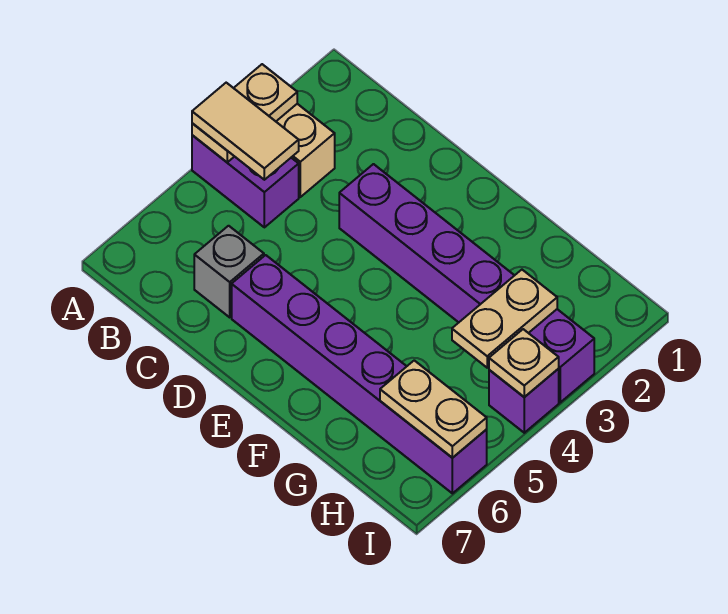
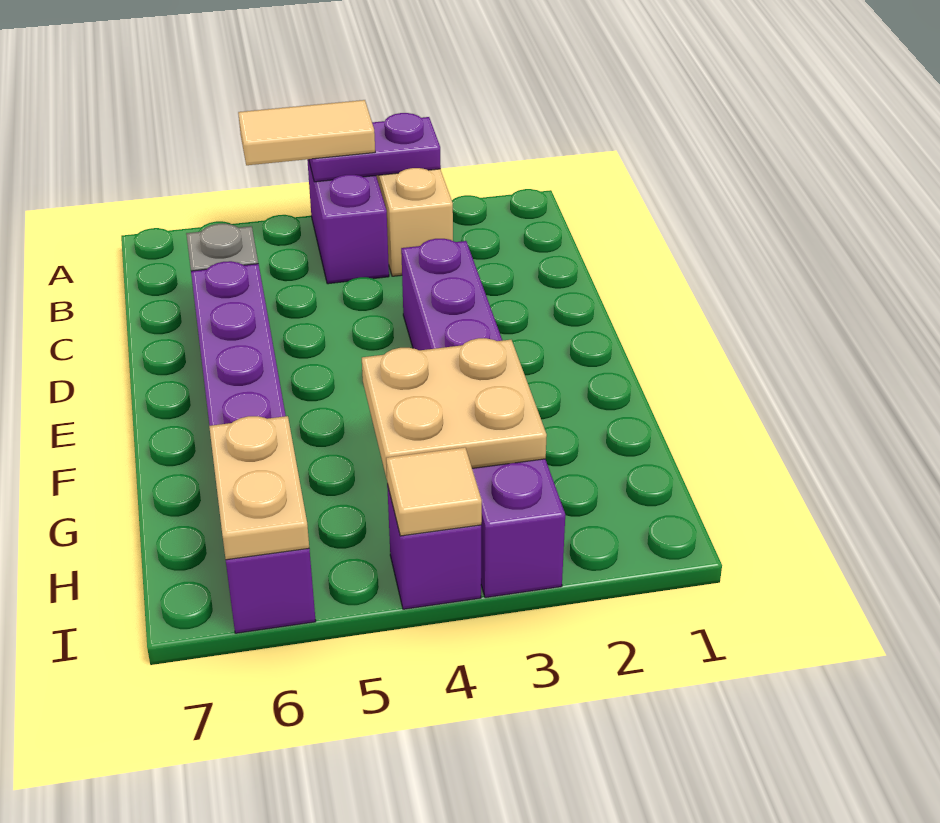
tan plate A3:A4 level 2 -> purple plate A3:A4 level 2
tan tile A4:B4 level 3 -> tan tile A4:A5 level 3
tan plate H3:H4 level 2 -> tan plate G3:H4 level 2
tan plate I4 level 2 -> tan tile I4 level 2

